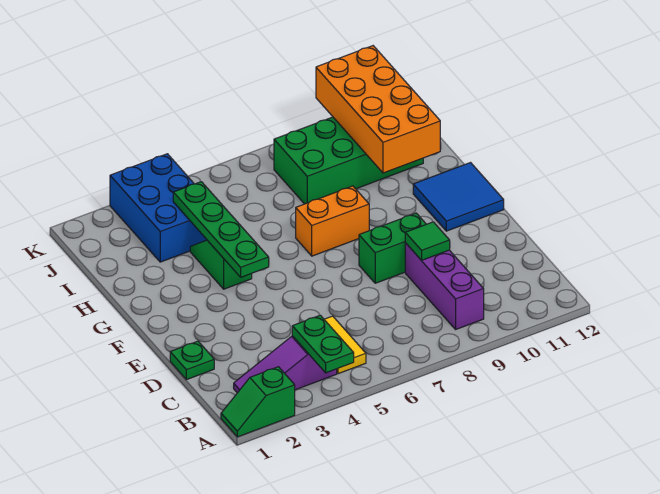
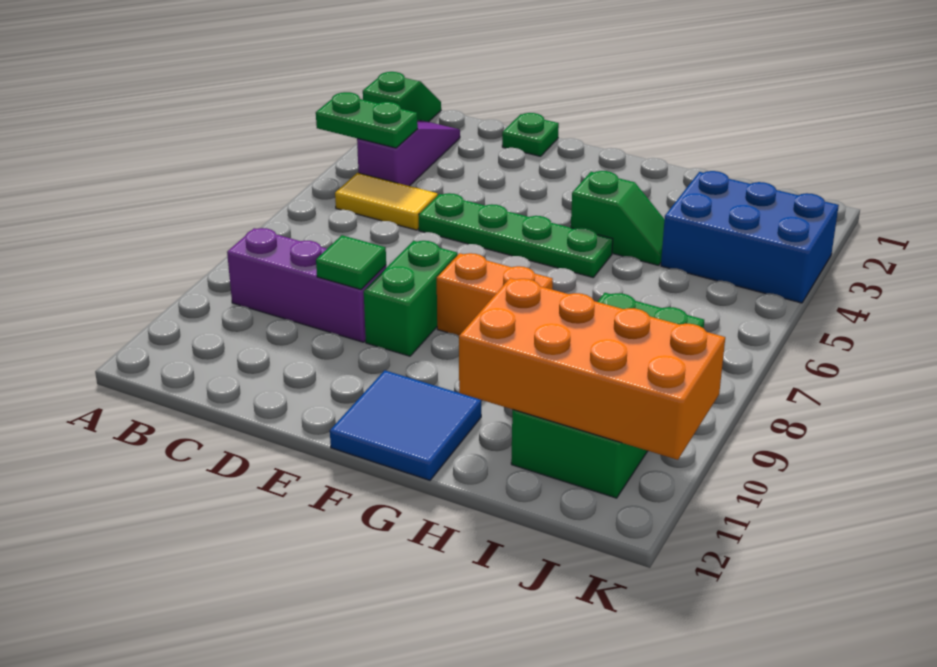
green plate F4:I4 level 2 -> green plate D5:G5 level 1
orange brick G7:G8 level 1 -> orange brick F8:G8 level 1

